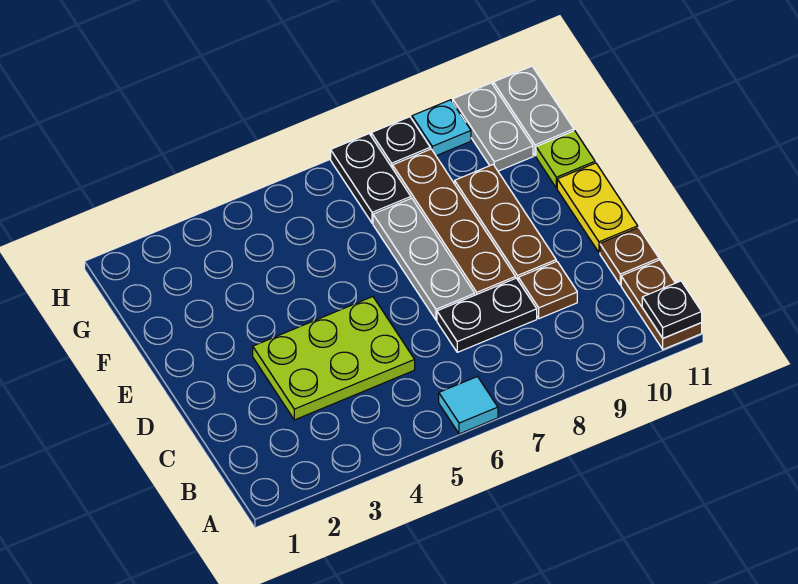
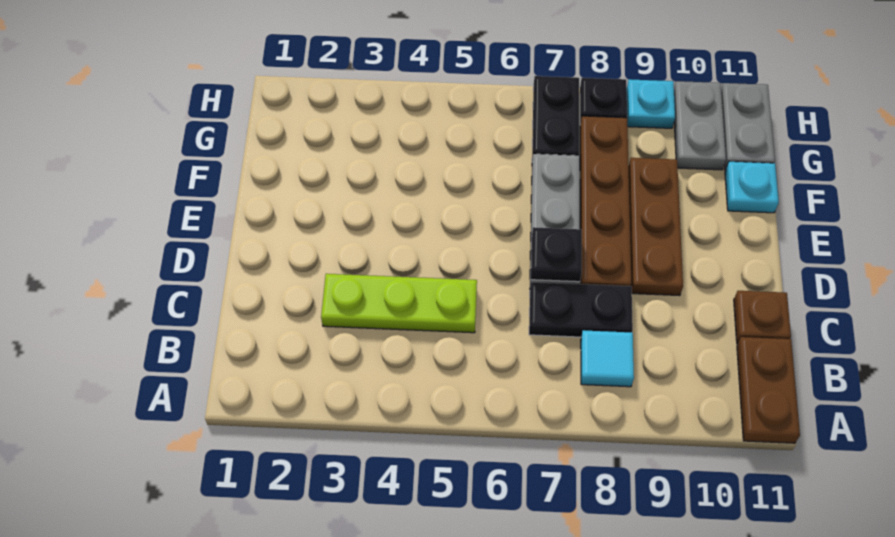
cyan tile A6 level 1 -> cyan tile B8 level 1
black plate A11 level 2 -> black plate D7 level 2
lime plate C3:D5 level 1 -> lime plate C3:C5 level 1
brown plate C9 level 1 -> none
yellow plate D11:E11 level 1 -> none
lime plate F11 level 1 -> cyan plate F11 level 1

